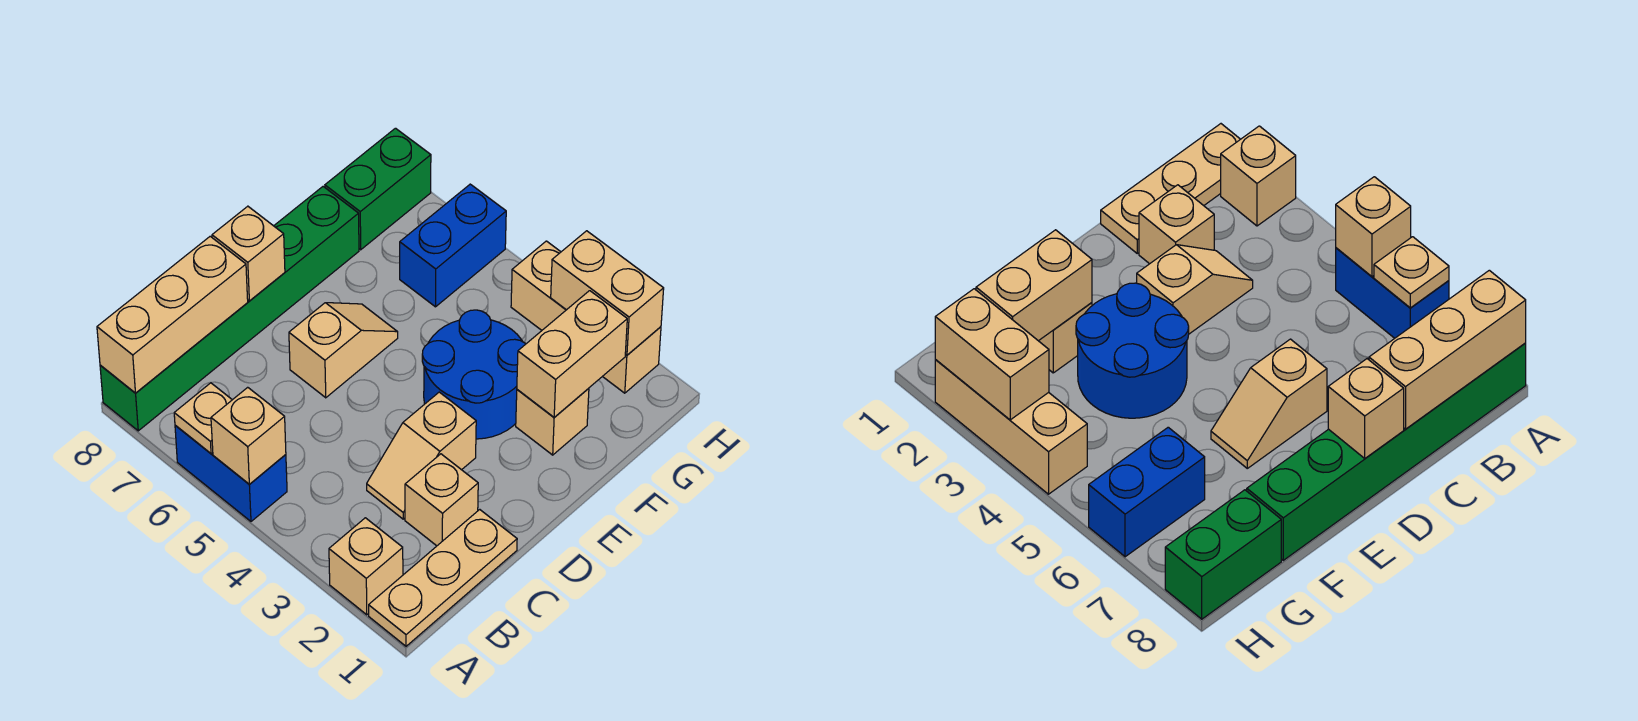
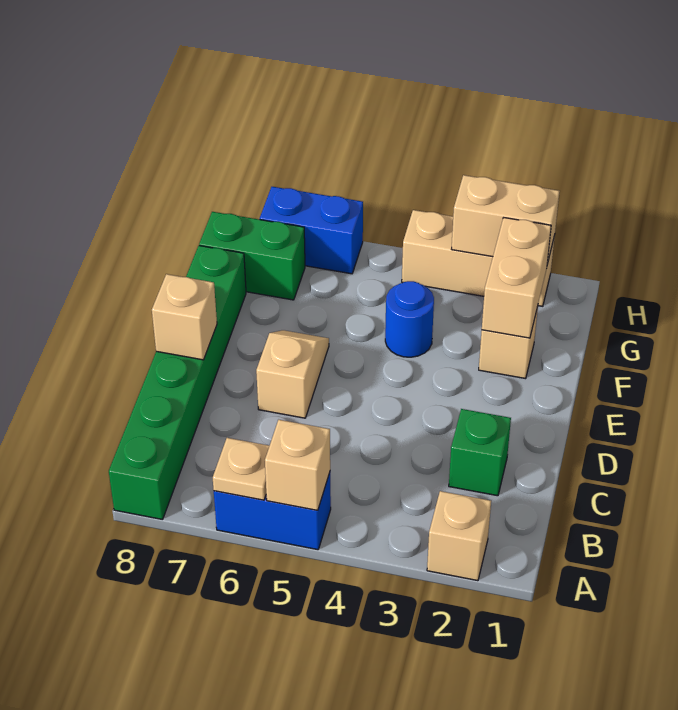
tan plate A1:C1 level 1 -> none
tan brick A8:C8 level 2 -> none
tan brick C2 level 1 -> green brick C2 level 1
tan slope C3:D3 level 1 top D -> none
blue round brick E3:F4 level 1 -> blue round brick F4 level 1
blue brick G6:H6 level 1 -> blue brick H6:H7 level 1
green brick G8:H8 level 1 -> green brick G7:G8 level 1

